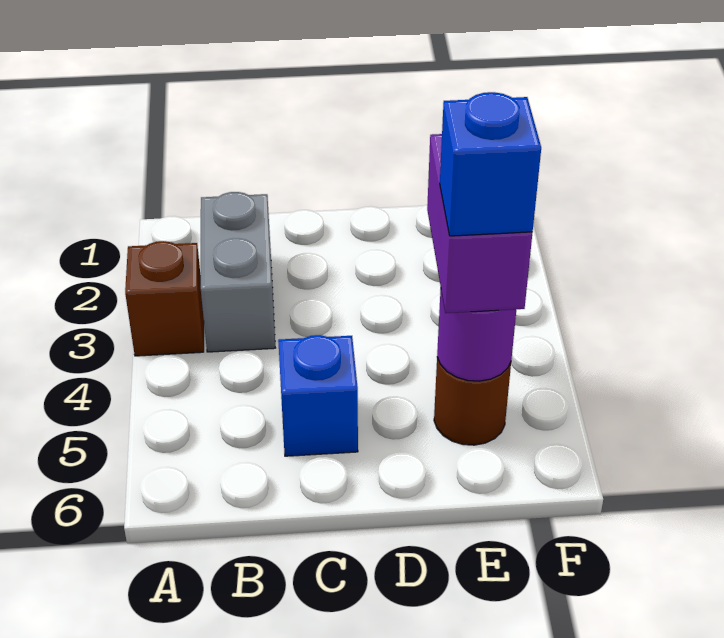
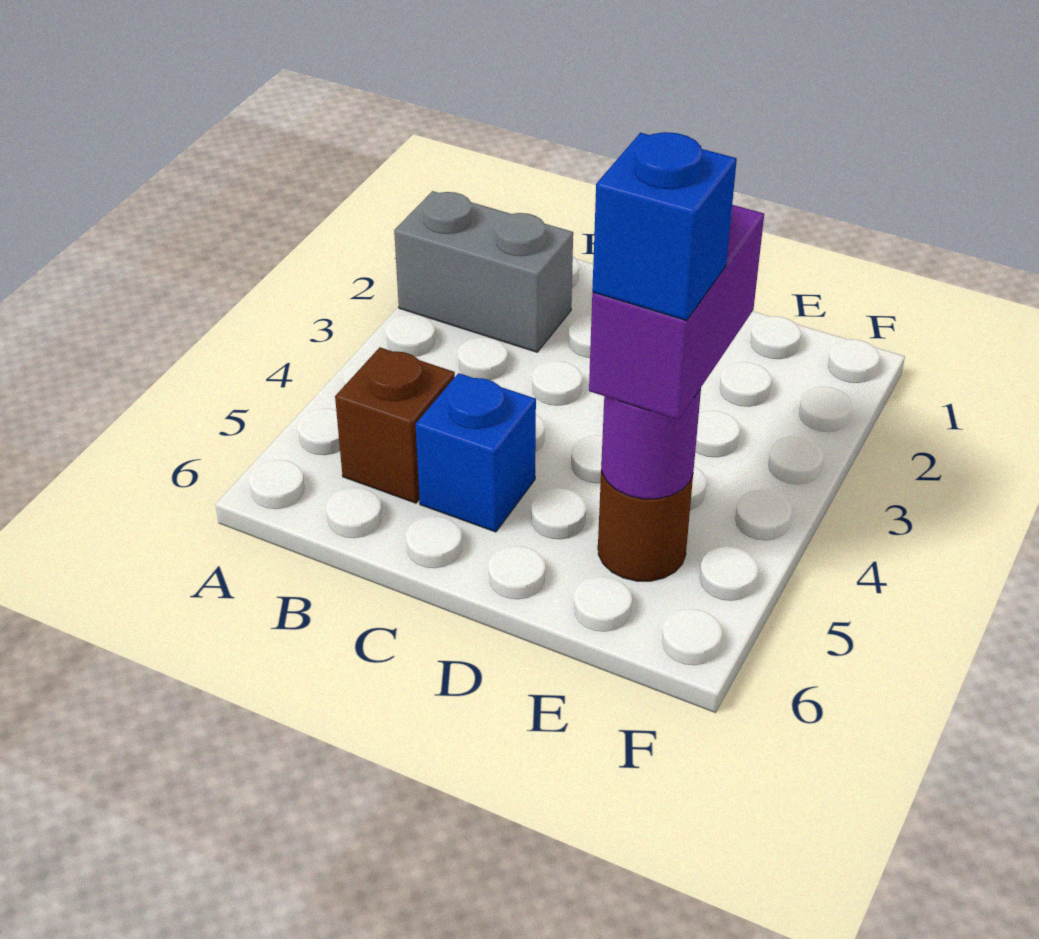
brown brick A3 level 1 -> brown brick B5 level 1
grey brick B2:B3 level 1 -> grey brick A2:B2 level 1

